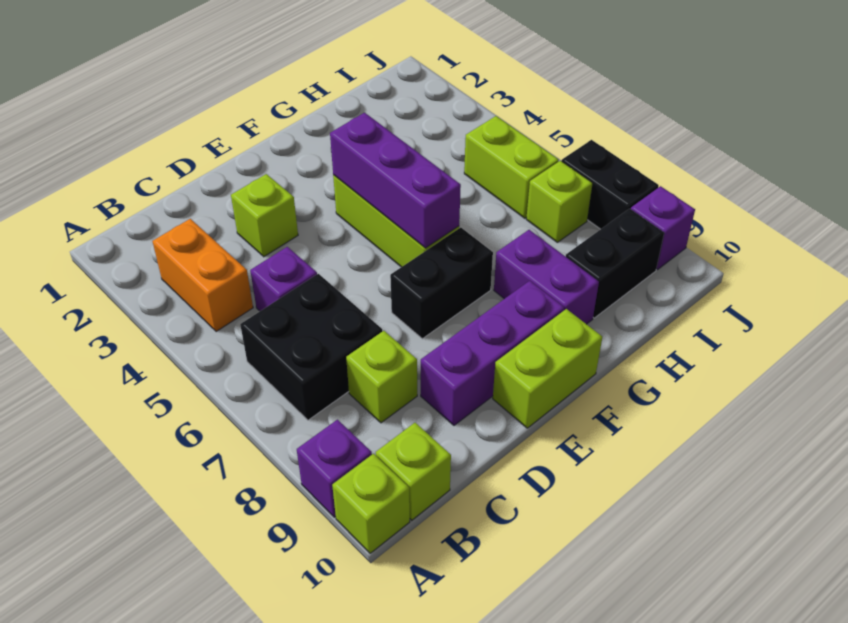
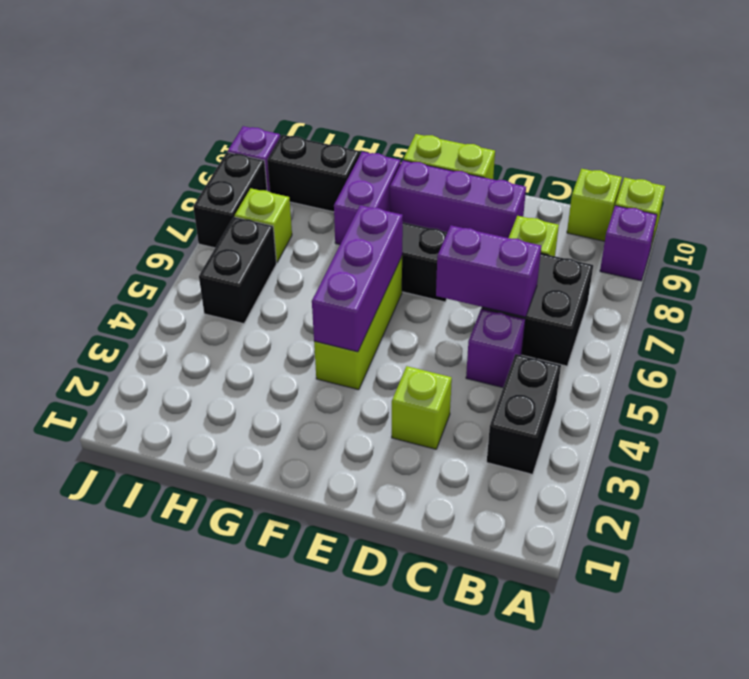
orange brick B3:B4 level 1 -> black brick B3:B4 level 1
none -> purple brick C6:D6 level 2
lime brick I5:I6 level 1 -> black brick I5:I6 level 1

